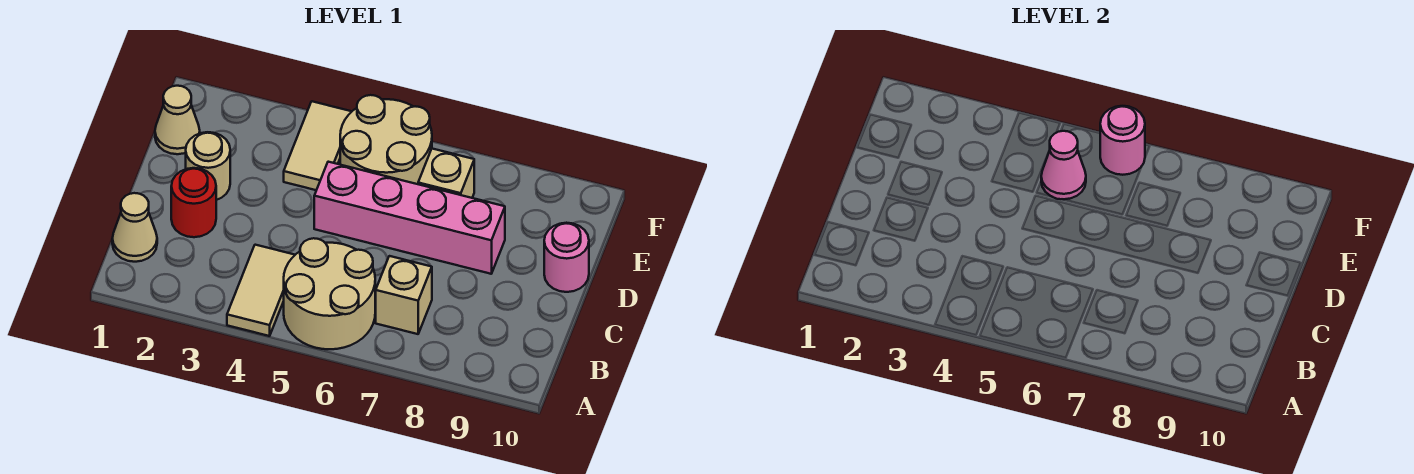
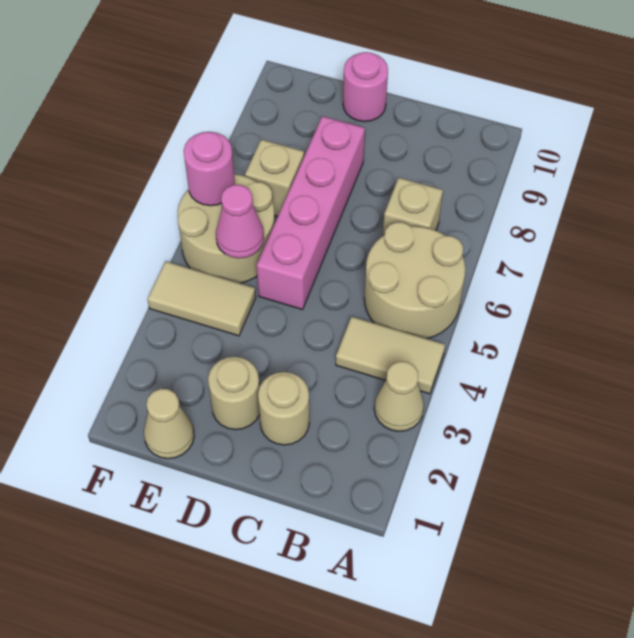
tan cone B1 level 1 -> tan cone A3 level 1
red round brick C2 level 1 -> tan round brick C2 level 1

